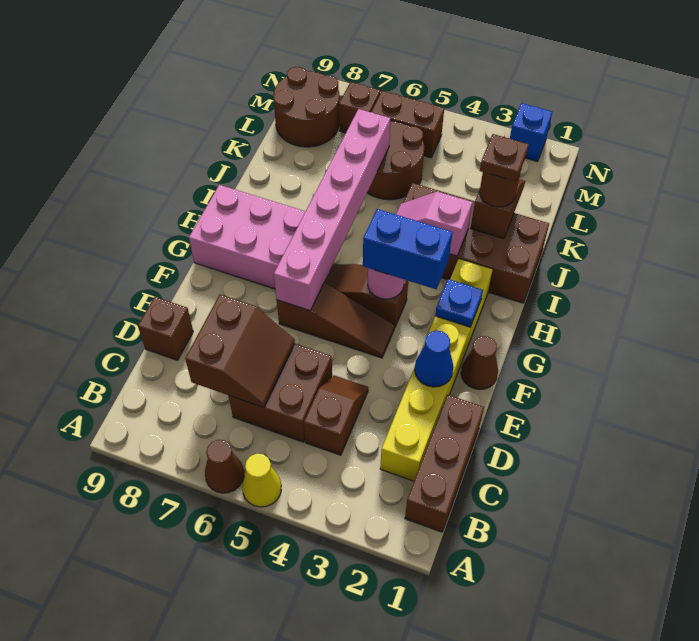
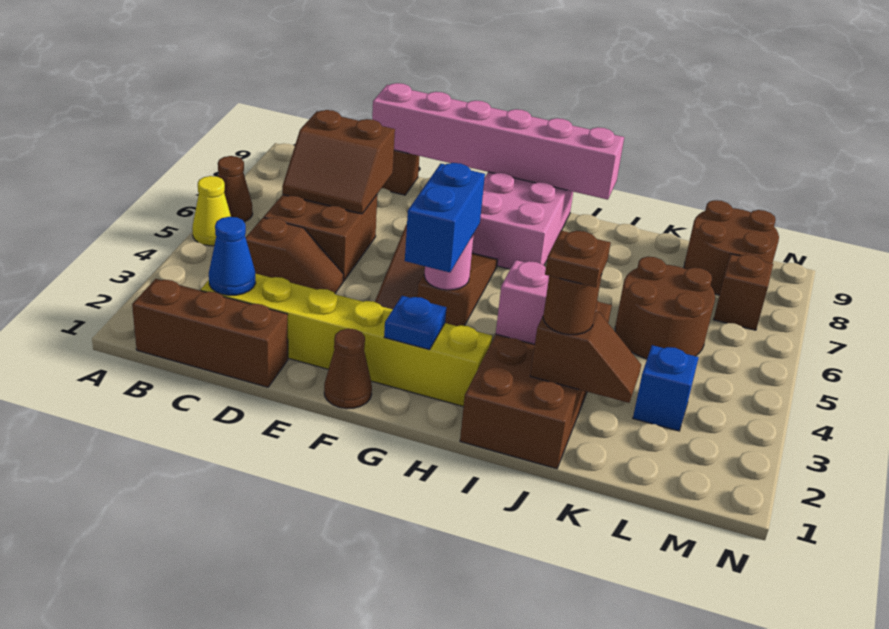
blue cone E2 level 2 -> blue cone C2 level 2
pink brick F6:K6 level 2 -> pink brick D9:I9 level 2
brown brick M5:M6 level 1 -> none
blue brick N2 level 1 -> blue brick L3 level 1

